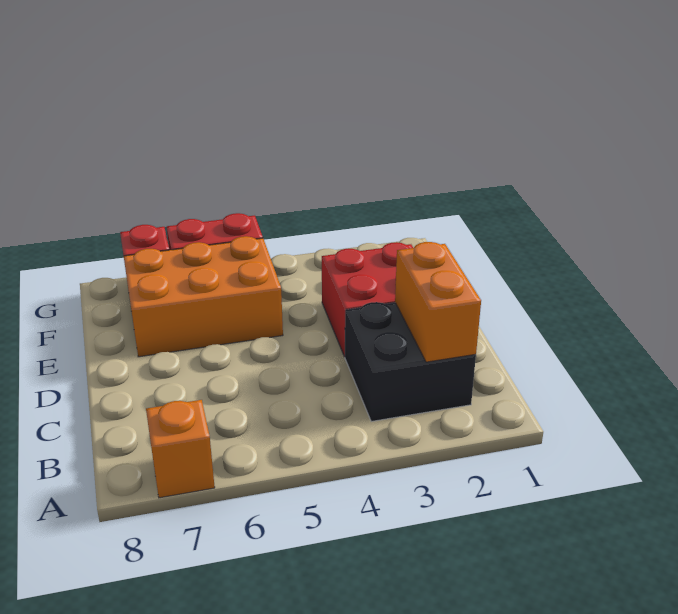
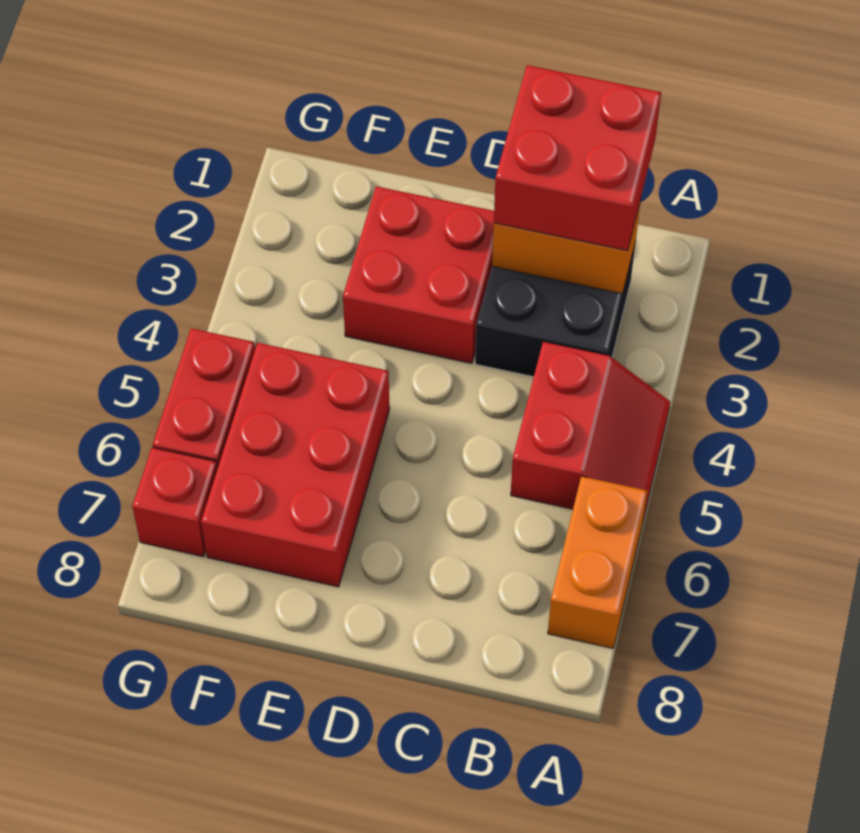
none -> red slope A4:B5 level 1 top B
orange brick A7 level 1 -> orange brick A6:A7 level 1
none -> red brick B1:C2 level 3
orange brick E5:F7 level 1 -> red brick E5:F7 level 1

